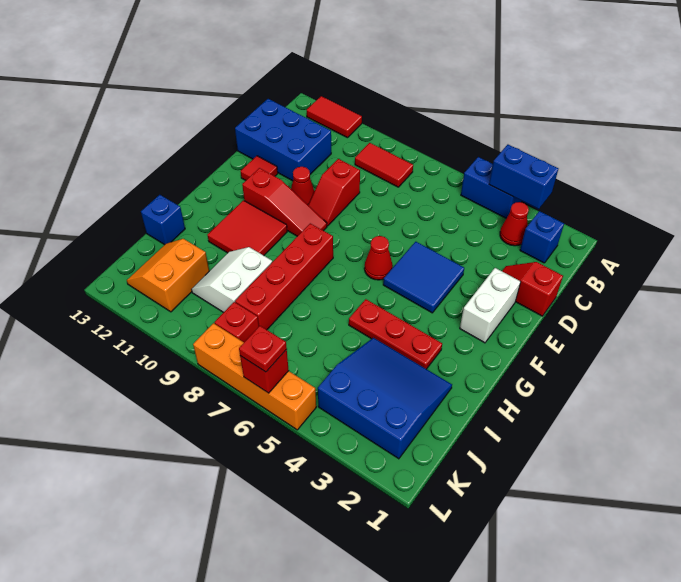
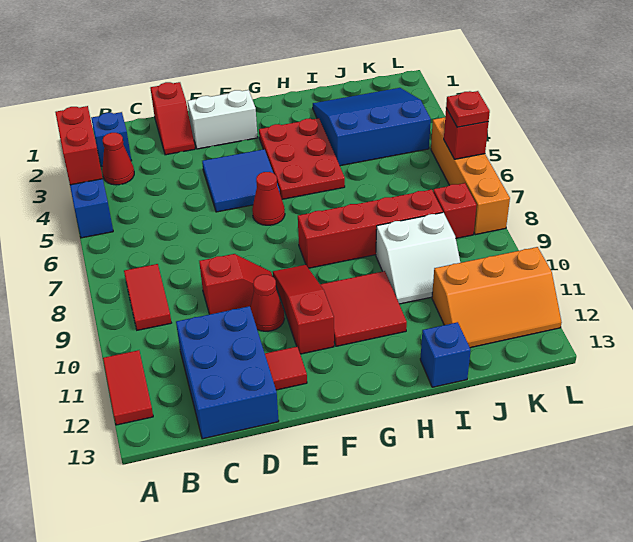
blue brick A3:A4 level 2 -> red brick A3:A4 level 2
red plate H3:H5 level 1 -> red plate G3:H5 level 1
blue slope I2:K4 level 1 top K -> blue slope I2:K4 level 1 top 4
orange slope J11:K12 level 1 top 11 -> orange slope J11:L12 level 1 top 11

